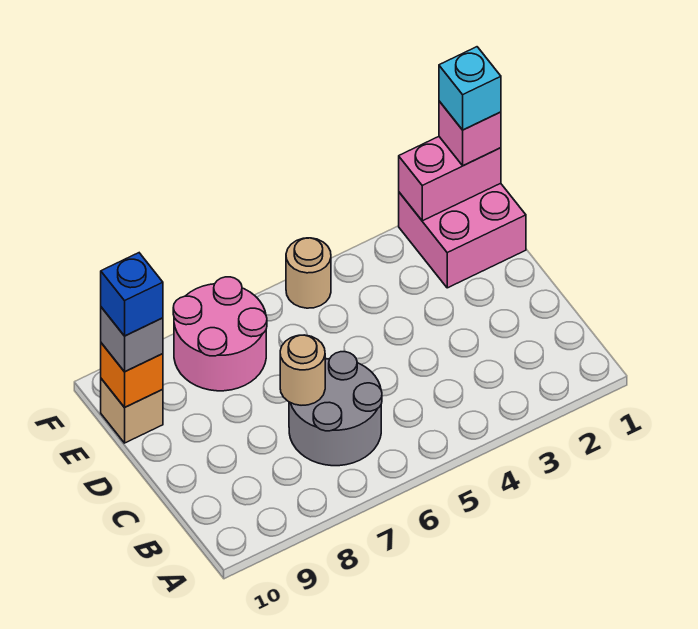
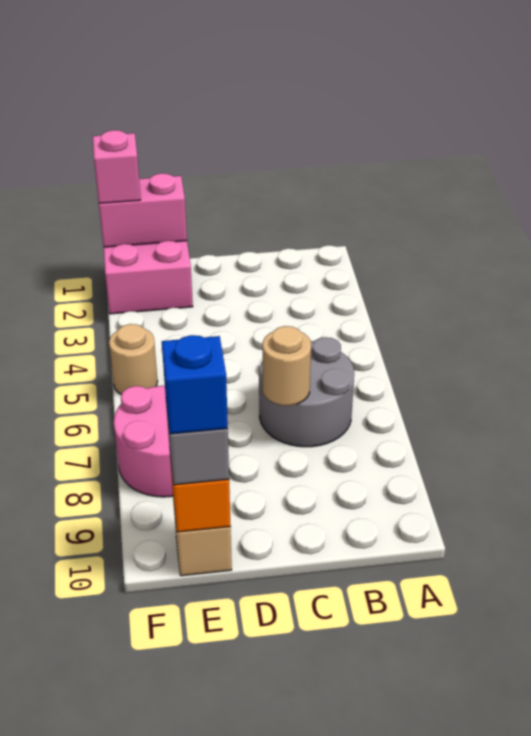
pink brick F1:F2 level 2 -> pink brick E1:F1 level 2
cyan brick F1 level 4 -> none

